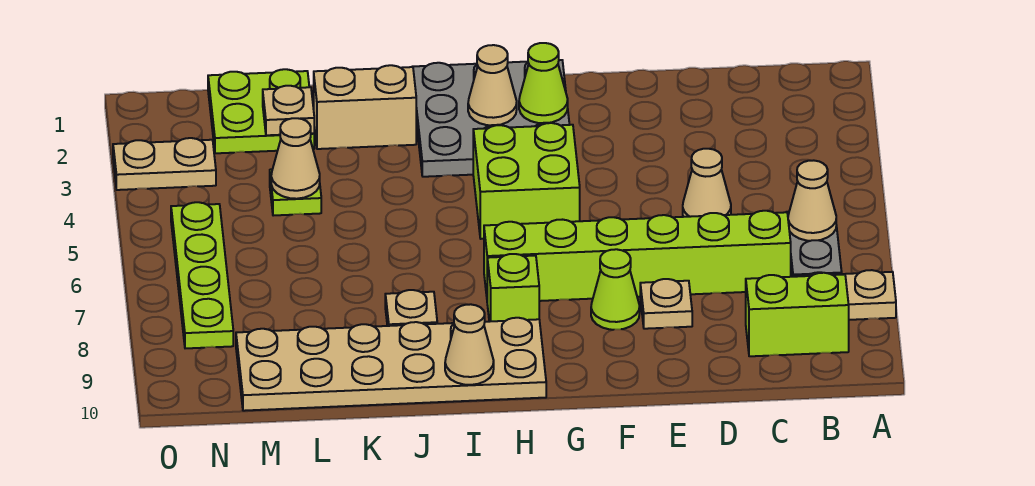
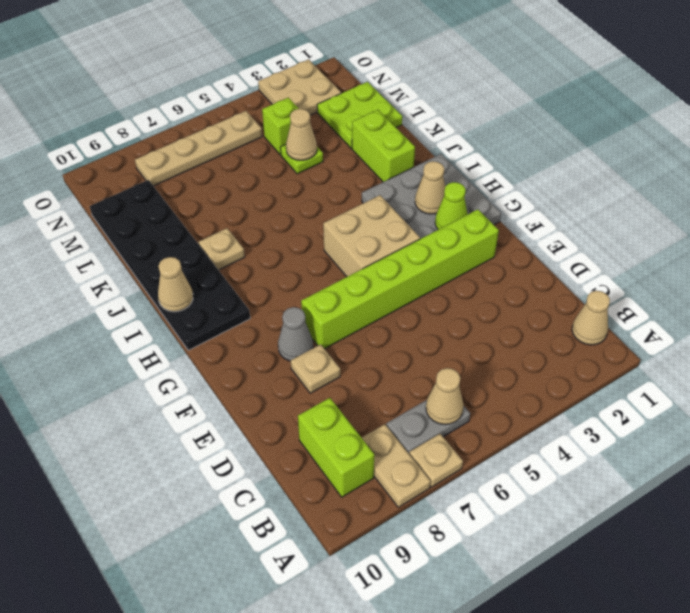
lime brick C7:H7 level 1 -> lime brick F2:F7 level 1
tan cone D5 level 1 -> tan cone B1 level 1
lime cone F8 level 1 -> grey cone F8 level 1
lime brick G4:H5 level 1 -> tan brick G4:H5 level 1
lime brick H8 level 1 -> lime brick M4 level 1
tan plate H9:M10 level 1 -> black plate H9:M10 level 1
tan brick J2:K2 level 1 -> lime brick J2:K2 level 1
tan plate L2 level 2 -> tan plate A7 level 1
tan plate N3:O3 level 1 -> tan plate N2:O3 level 1
lime plate N5:N8 level 1 -> tan plate N5:N8 level 1

